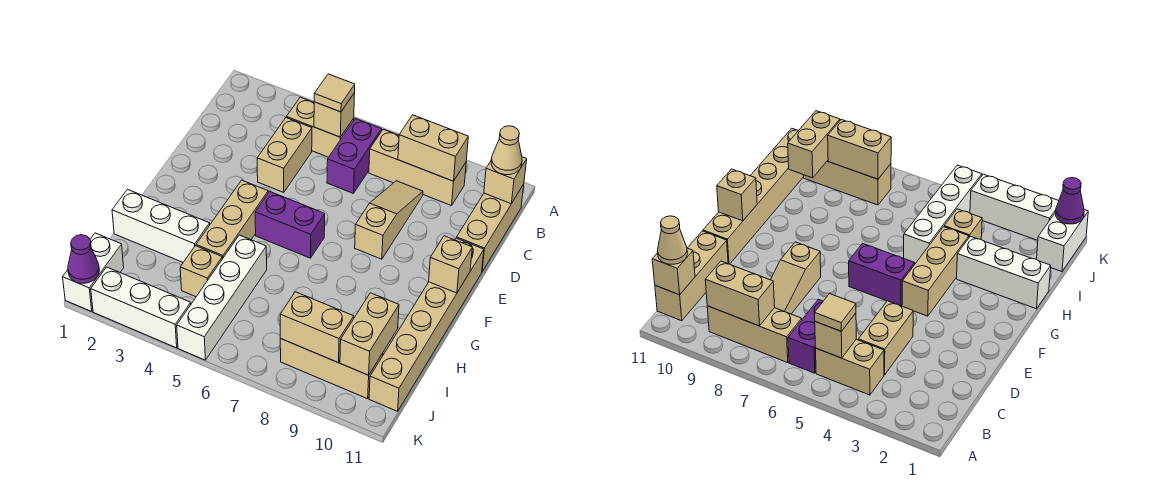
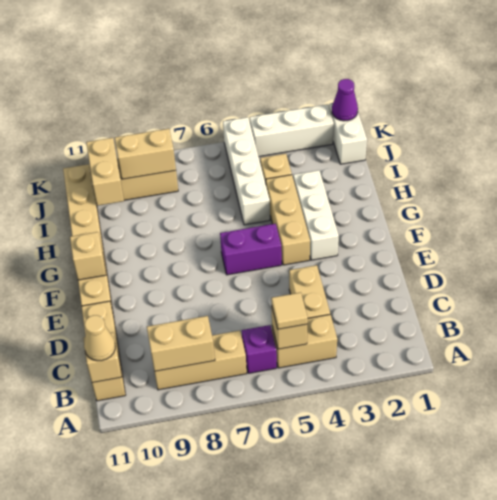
purple brick B6:C6 level 1 -> purple brick B6 level 1
tan slope C8:E8 level 1 top E -> none
white brick H1:H3 level 1 -> white brick F3:H3 level 1

